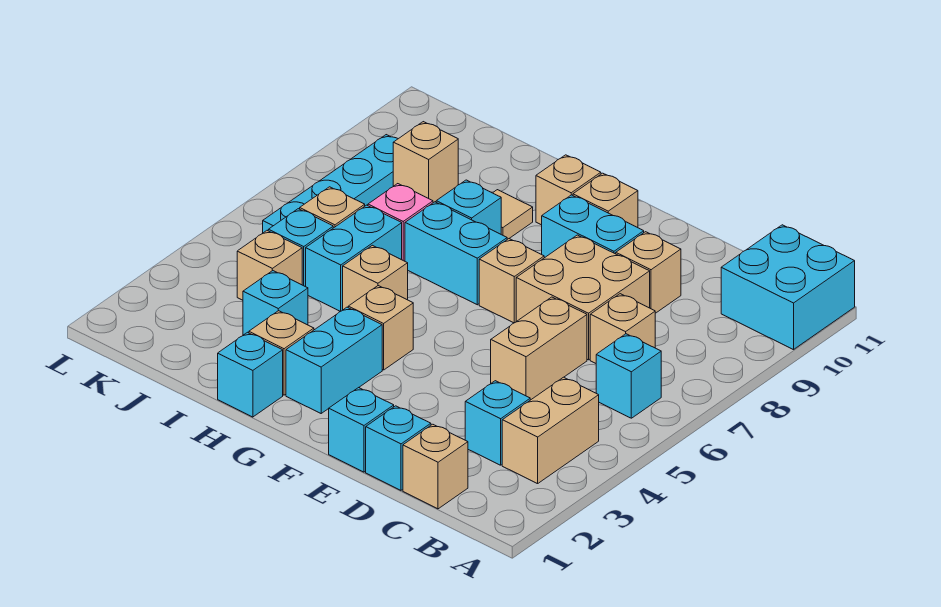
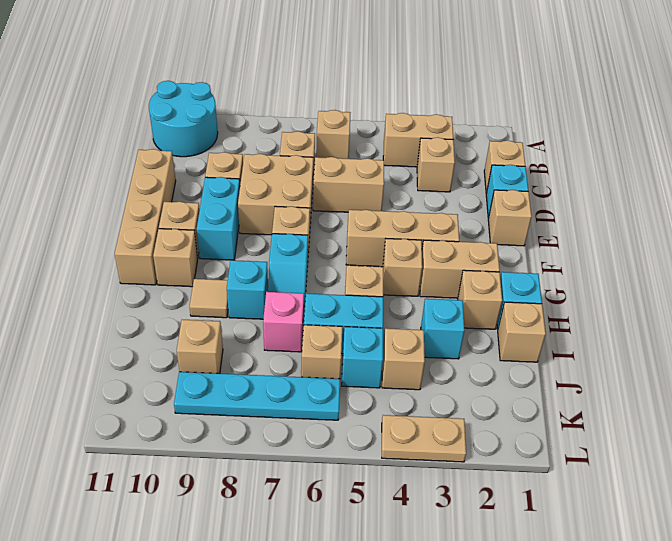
cyan brick A10:B11 level 1 -> cyan round brick A10:B11 level 1
cyan brick B6 level 1 -> tan brick B6 level 1
cyan brick C3 level 1 -> tan brick C3 level 1
none -> tan brick D11:G11 level 1
cyan brick E1 level 1 -> tan brick E1 level 1
none -> tan brick F3:F5 level 1
cyan brick G2:G3 level 1 -> tan brick G2:G3 level 1
cyan brick G7:H7 level 1 -> cyan slope G7:H7 level 1 top G
none -> tan brick I1 level 1
none -> tan plate L3:L4 level 1

